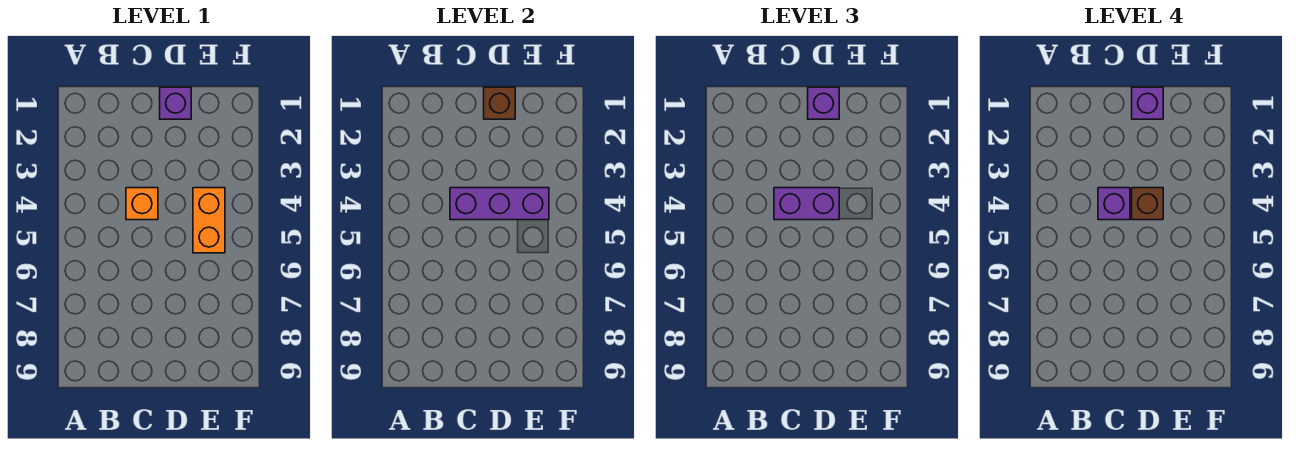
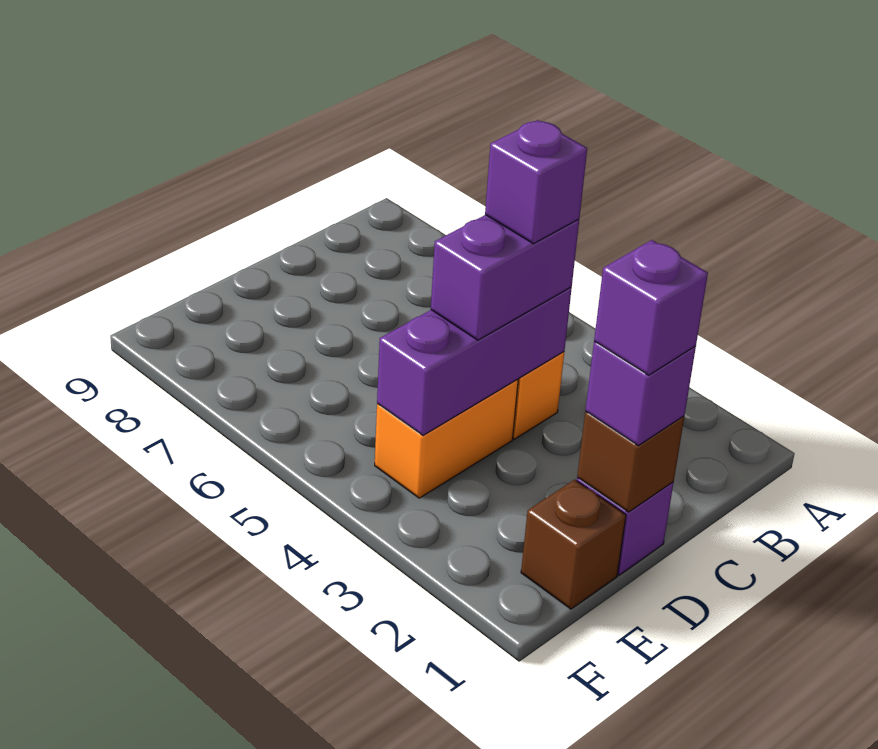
brown brick D4 level 4 -> brown brick E1 level 1
orange brick E4:E5 level 1 -> orange brick D4:E4 level 1

